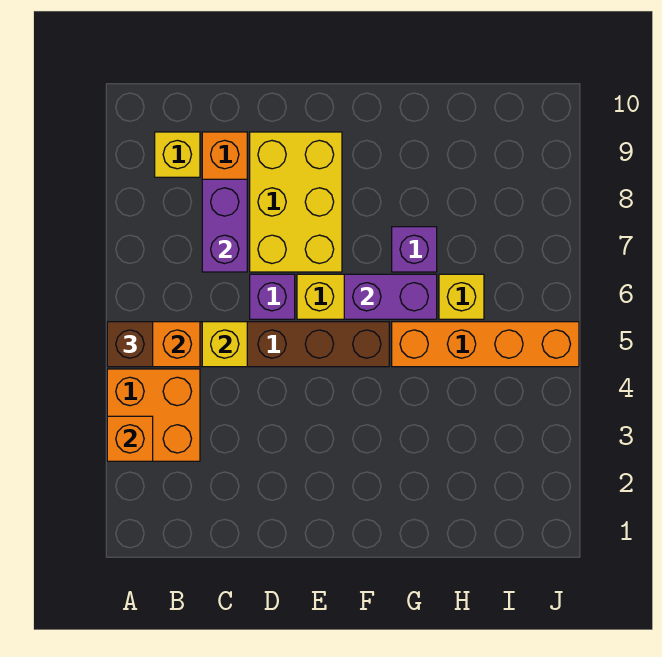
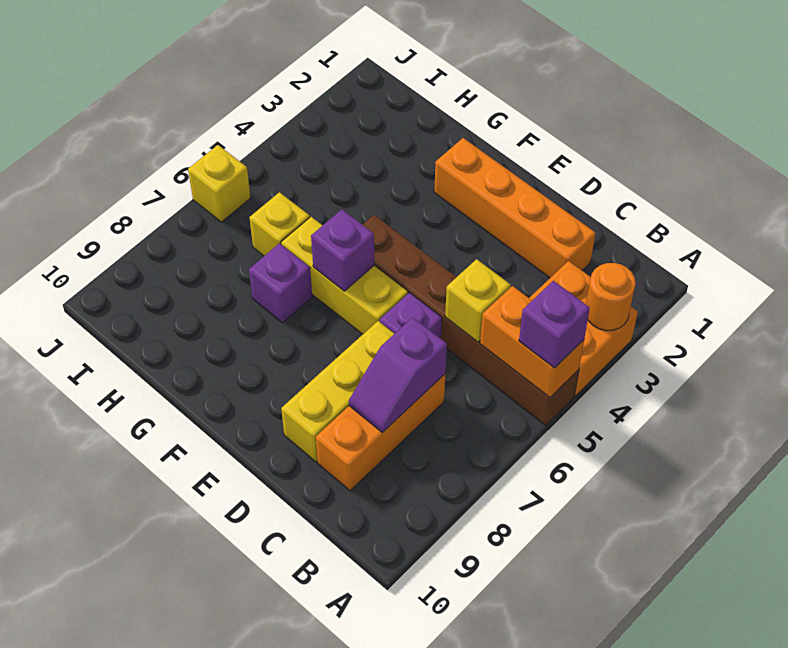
orange brick A3 level 2 -> orange round brick A3 level 2
brown brick A5 level 3 -> purple brick A5 level 3
yellow brick B9 level 1 -> yellow brick J6 level 1
purple brick C7:C8 level 2 -> purple slope C7:C8 level 2 top 7
yellow brick D7:E9 level 1 -> yellow brick D7:D9 level 1
purple brick F6:G6 level 2 -> purple brick F6 level 2
orange brick G5:J5 level 1 -> orange brick C2:F2 level 1

